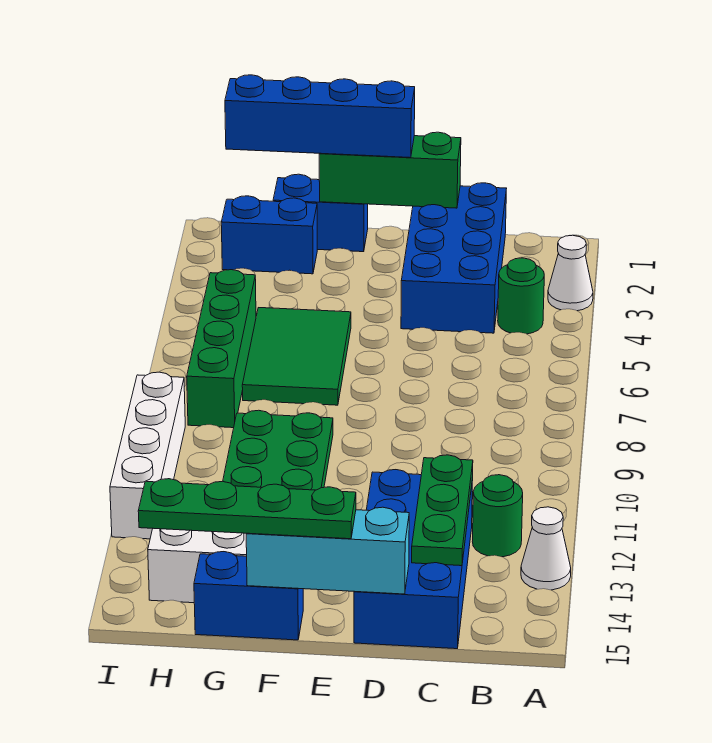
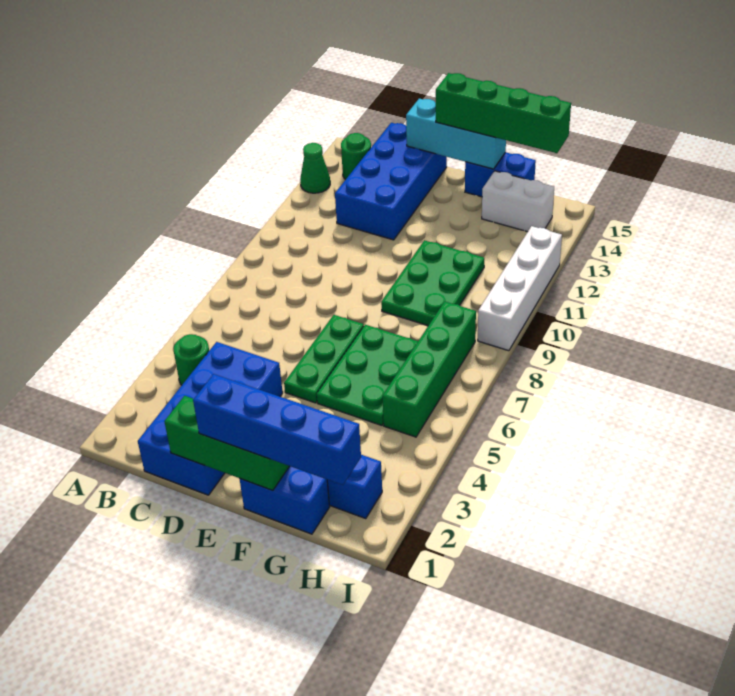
white cone A3 level 1 -> none
white cone A13 level 1 -> green cone A13 level 1
green round brick B12 level 1 -> green round brick B14 level 1
green plate C12:C14 level 2 -> green plate E5:E7 level 1
green plate E15:H15 level 3 -> green brick E15:H15 level 3
green tile F5:G7 level 1 -> green plate F5:G7 level 1

